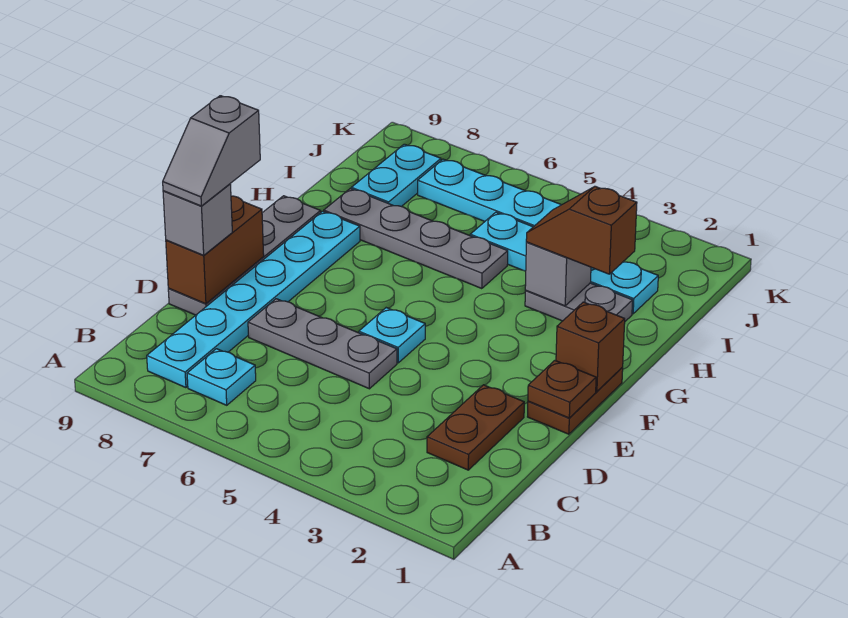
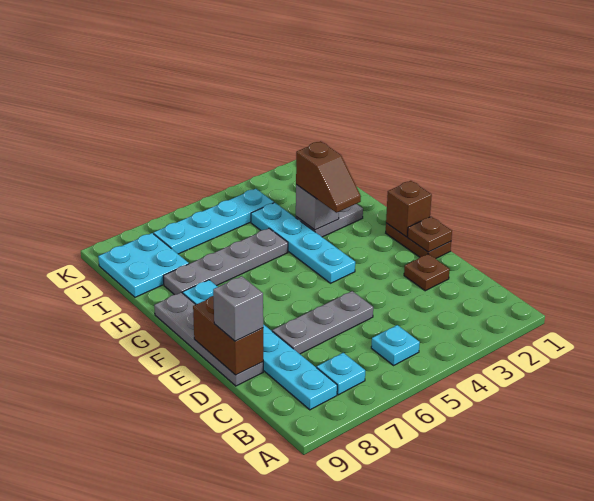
brown plate C2:D2 level 1 -> brown plate D2 level 1
grey slope D9:E9 level 4 top E -> none
cyan plate E5 level 1 -> cyan plate B5 level 1
brown slope H2:H3 level 3 top 2 -> brown slope G3:H3 level 3 top H
cyan plate I2:I5 level 1 -> cyan plate F4:I4 level 1
cyan plate I8:J8 level 1 -> cyan plate I8:J9 level 1

